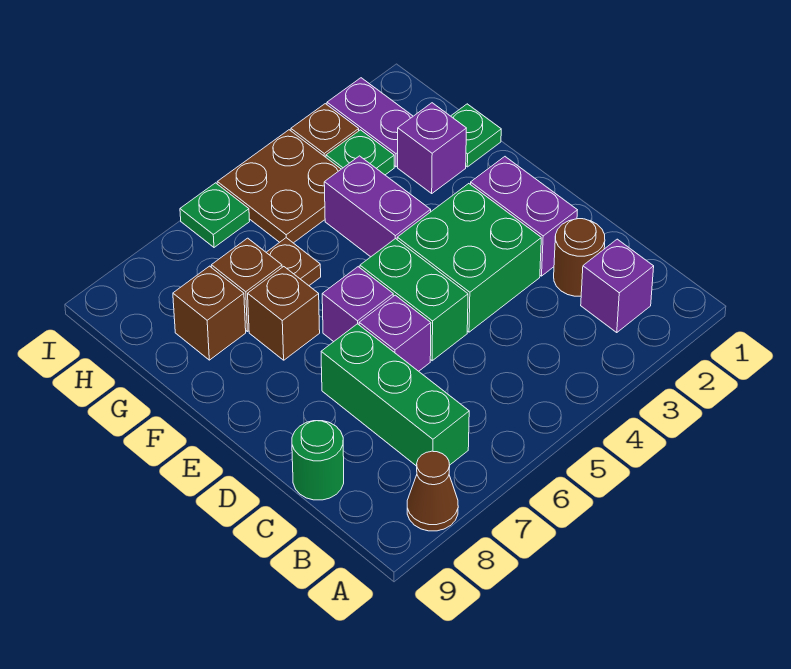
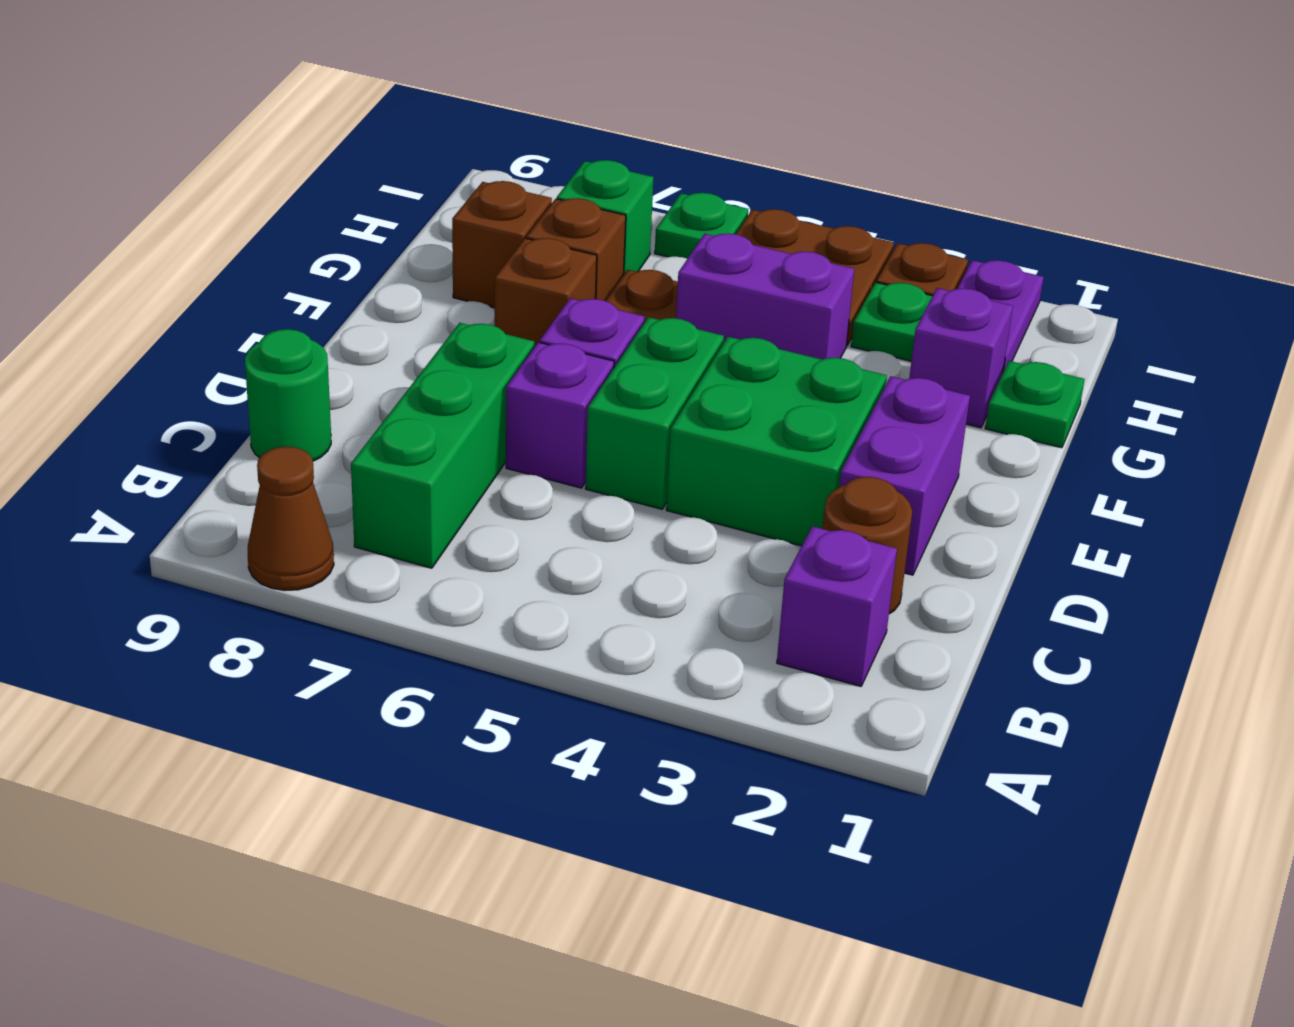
purple brick F4:G4 level 1 -> purple brick G4:G5 level 1
none -> green brick H7 level 1

